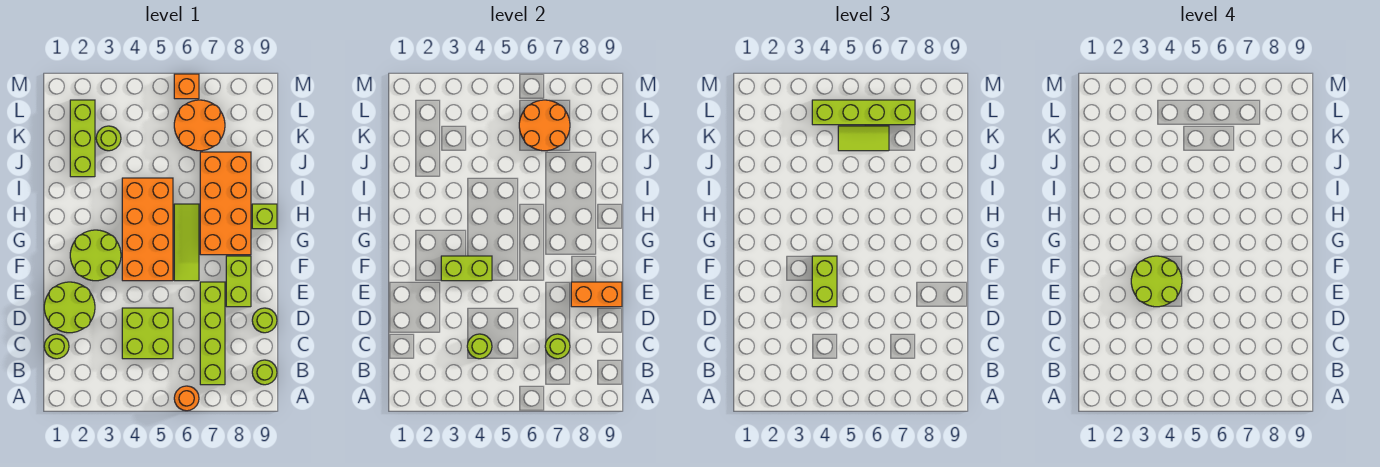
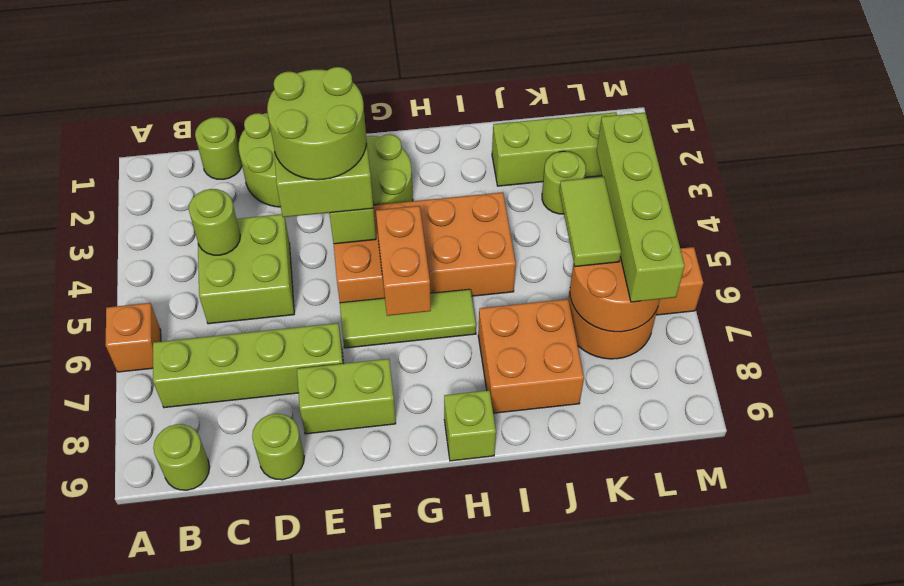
orange round brick A6 level 1 -> orange brick A6 level 1
lime round brick C7 level 2 -> none
orange brick E8:E9 level 2 -> orange brick G5:G6 level 2
orange brick G7:J8 level 1 -> orange brick I7:J8 level 1

